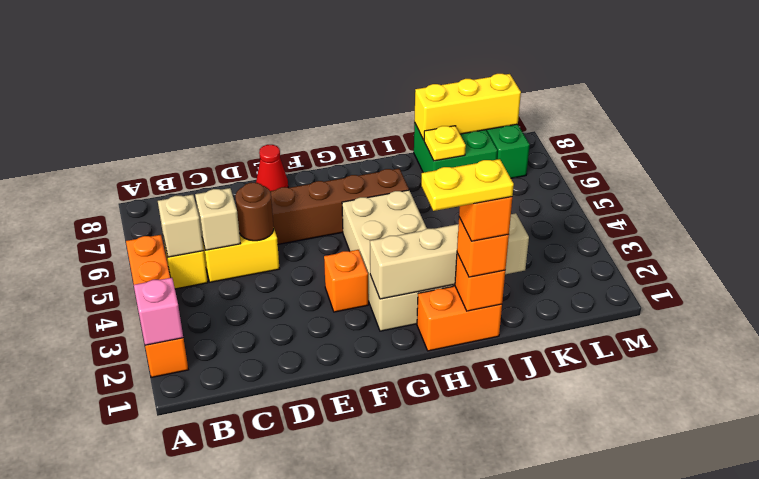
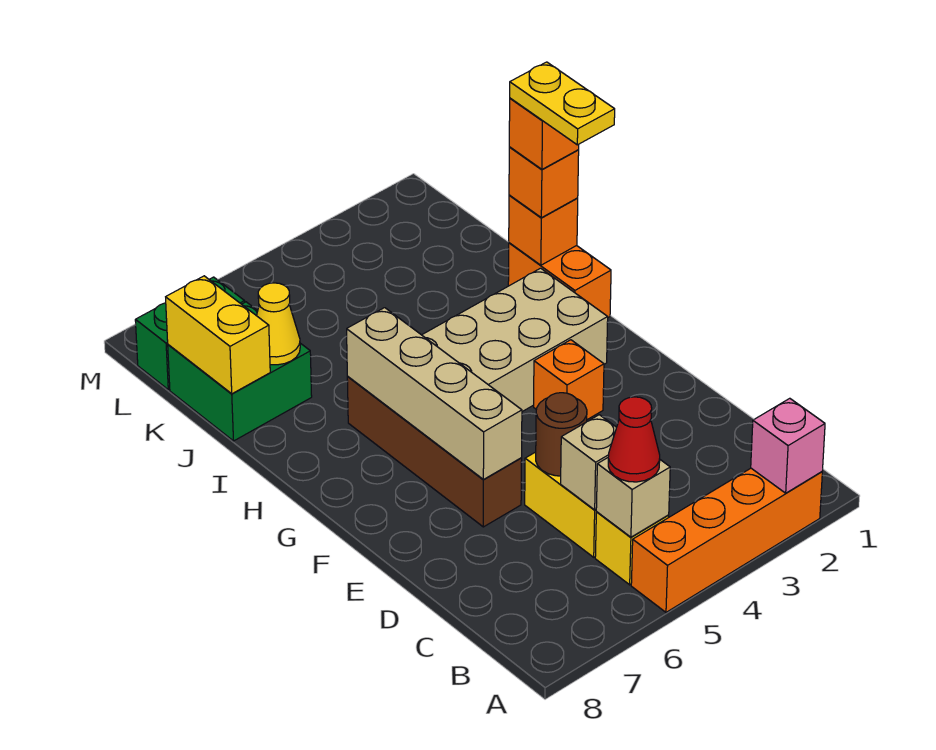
red cone E8 level 1 -> red cone B5 level 3
tan brick G2:J2 level 2 -> tan brick E6:H6 level 2
yellow plate J7 level 2 -> yellow cone J7 level 2
yellow brick J8:L8 level 2 -> yellow brick J8:K8 level 2

